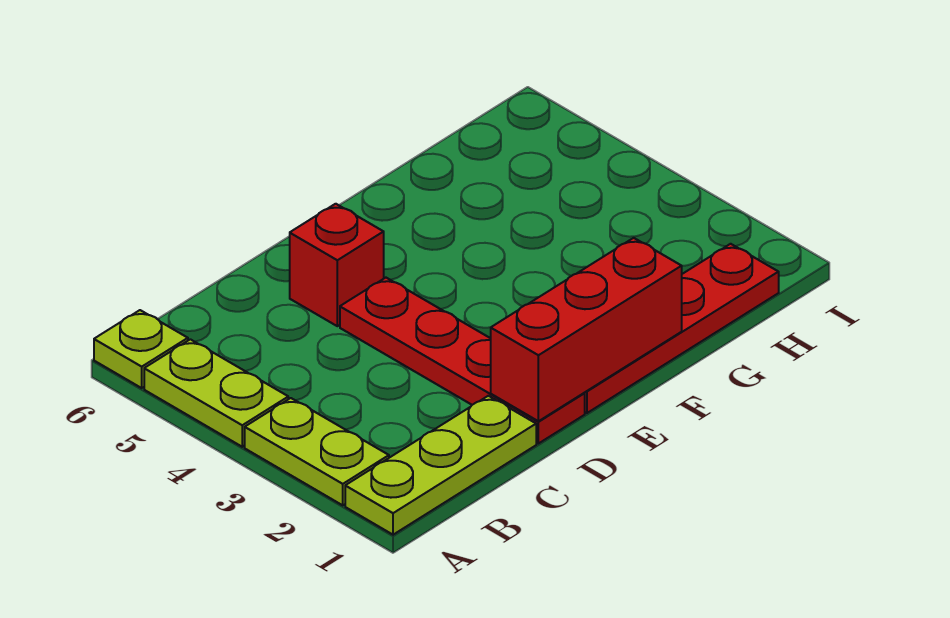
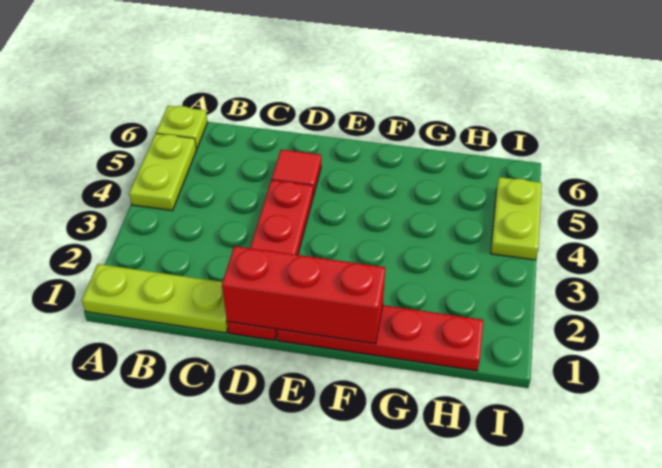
lime plate A2:A3 level 1 -> lime plate I4:I5 level 1
red brick D5 level 1 -> red tile D5 level 1

